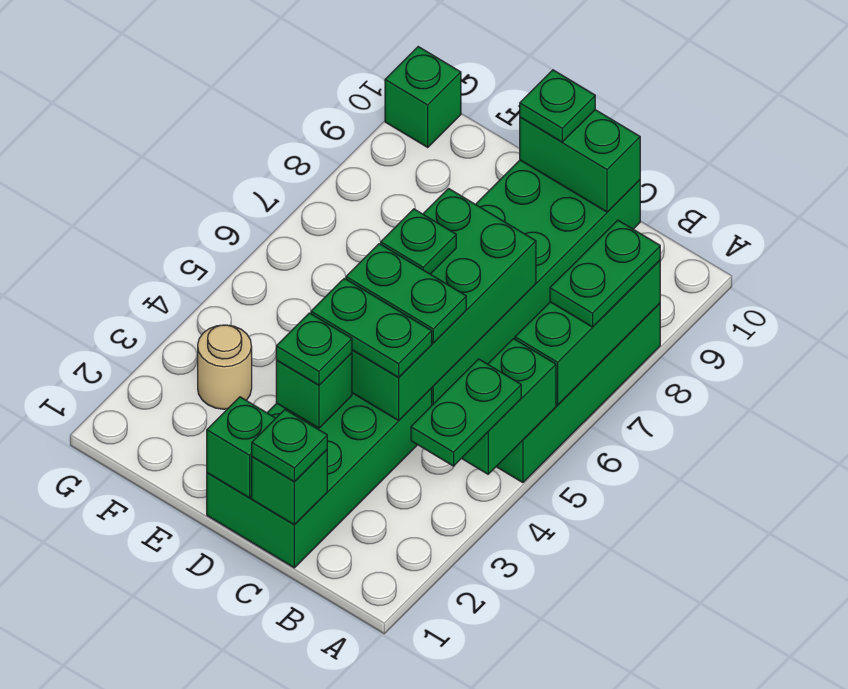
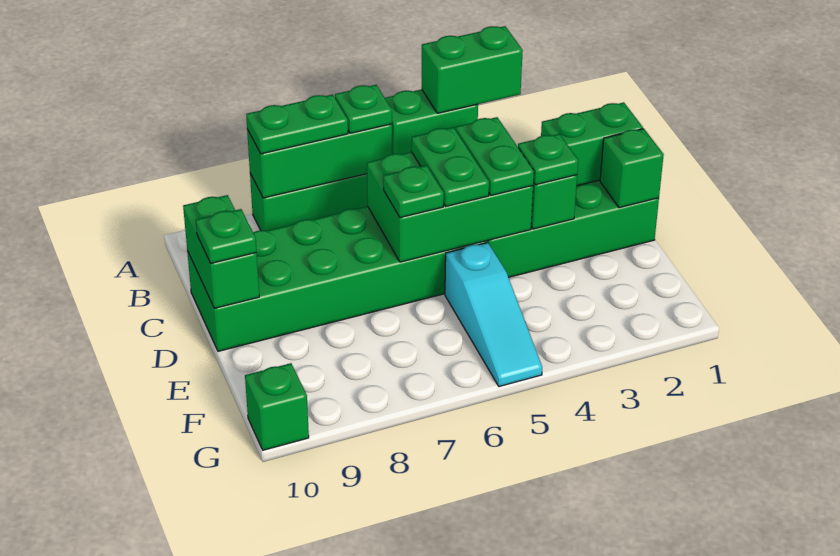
green plate A3:A4 level 3 -> green brick A3:A4 level 3
green brick C1 level 2 -> green brick C1:C2 level 2
green plate C1 level 3 -> green plate A6 level 3
green brick C4:D7 level 2 -> green brick C4:D6 level 2
none -> cyan slope E5:G5 level 1 top E
tan round brick F3 level 1 -> none

